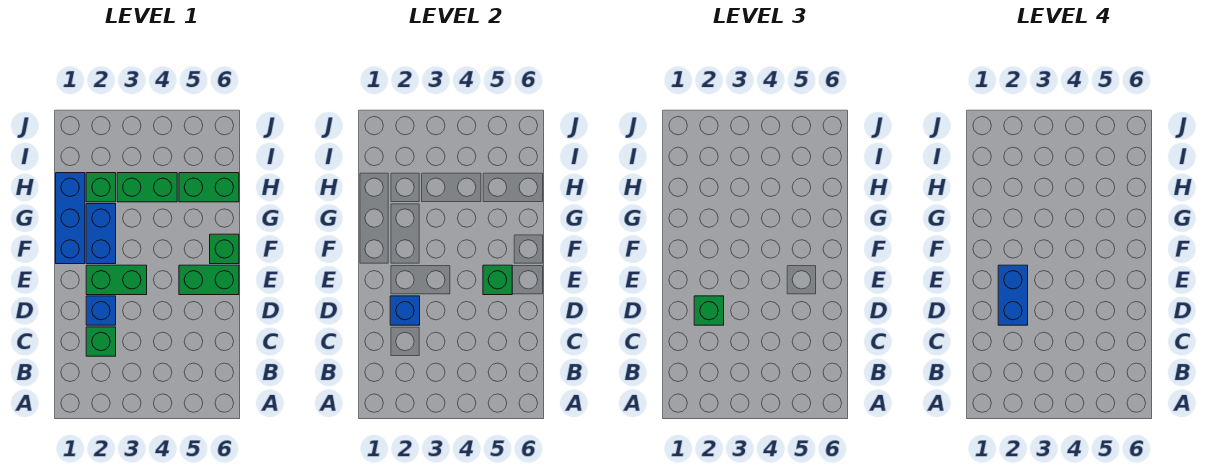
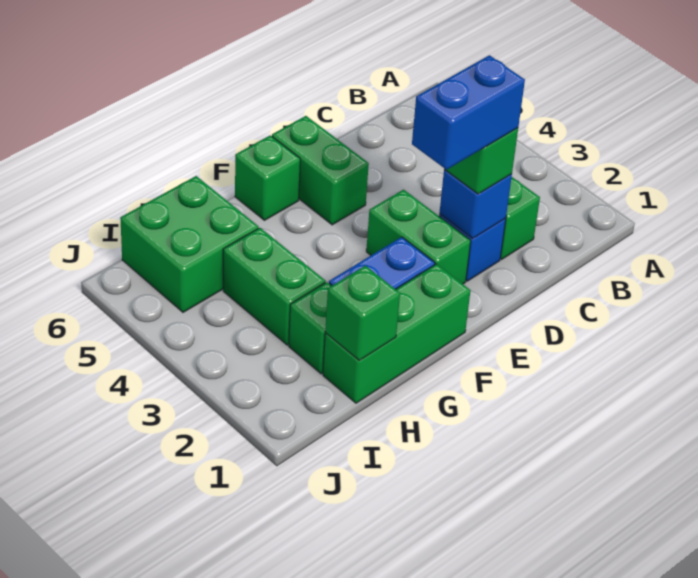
green brick E5 level 2 -> green brick H1 level 2
blue brick F1:H1 level 1 -> green brick F1:H1 level 1
green brick H5:H6 level 1 -> green brick H5:I6 level 1

